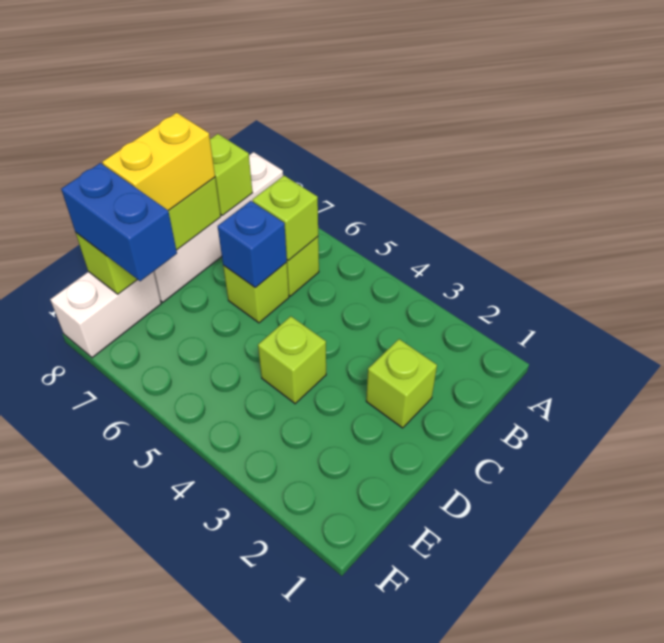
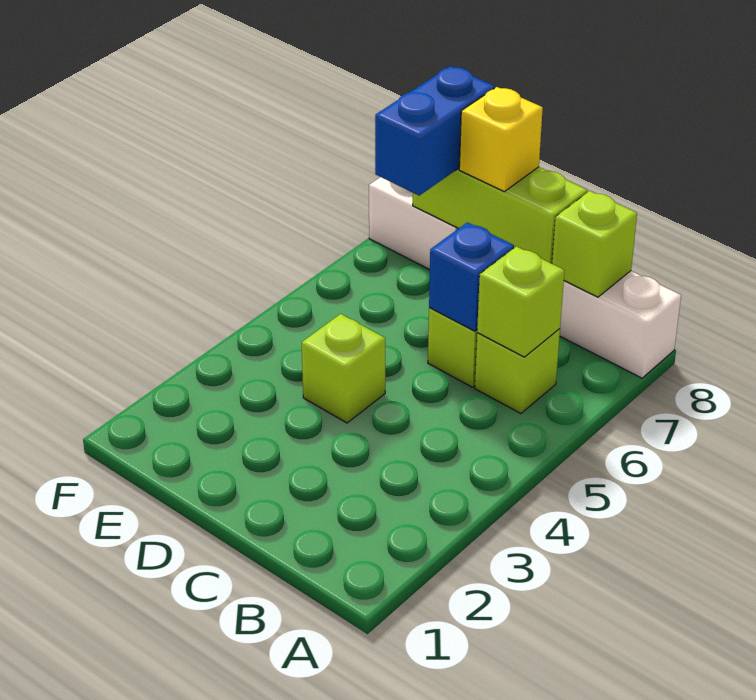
lime brick C2 level 1 -> none
yellow brick C8:D8 level 3 -> yellow brick D8 level 3

